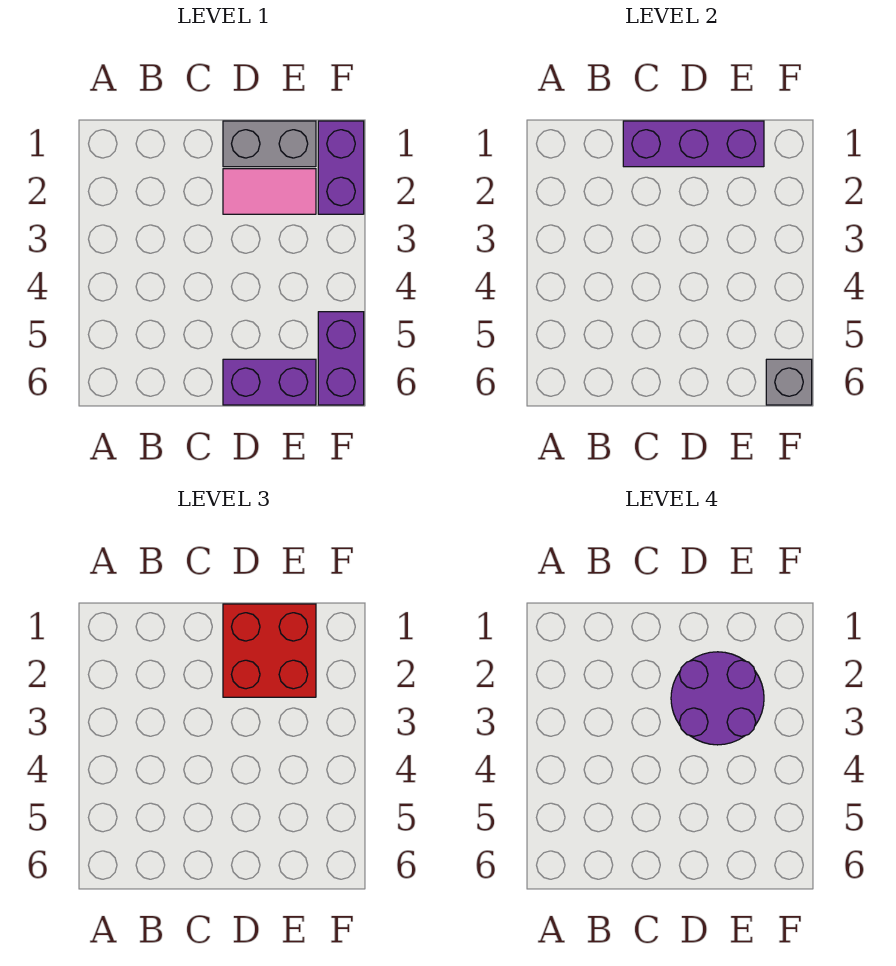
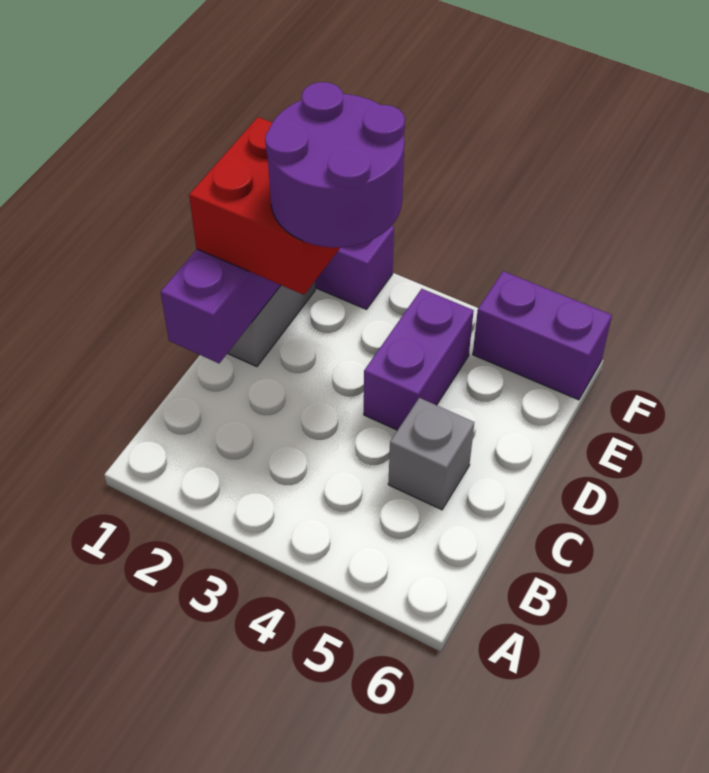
pink tile D2:E2 level 1 -> none
purple brick D6:E6 level 1 -> purple brick D4:E4 level 1
grey brick F6 level 2 -> grey brick C5 level 1

